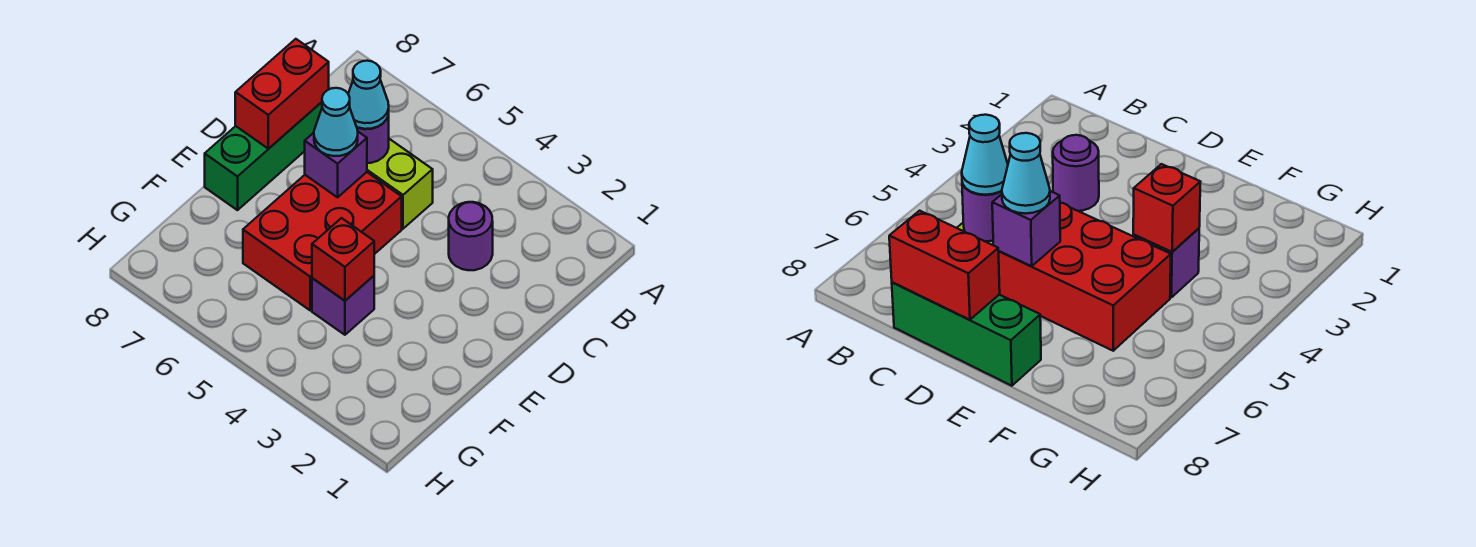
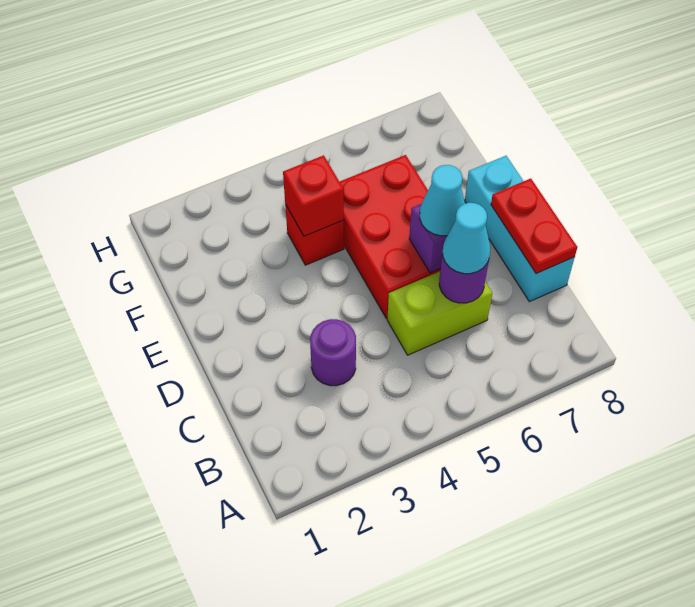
green brick C8:E8 level 1 -> cyan brick C8:E8 level 1
red brick C8:D8 level 2 -> red plate C8:D8 level 2
purple brick F4 level 1 -> red brick F4 level 1

